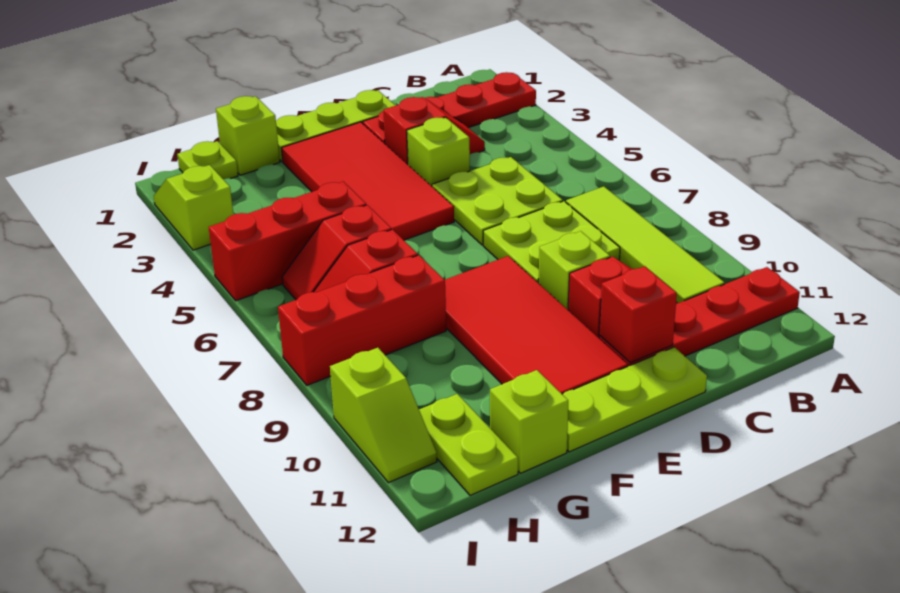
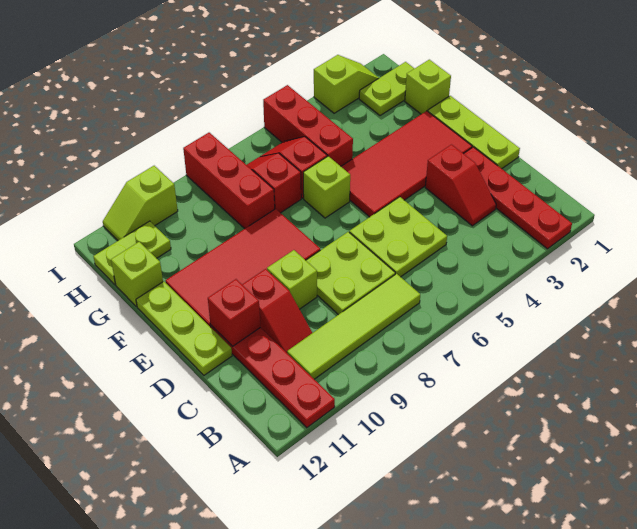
lime brick D4 level 1 -> lime brick F6 level 1
lime plate H1 level 1 -> lime plate H1:H2 level 1

